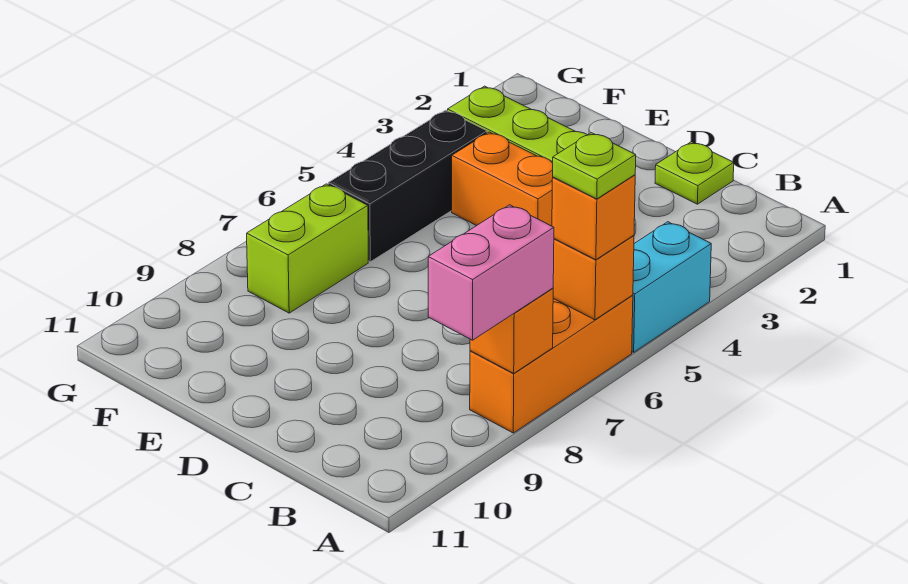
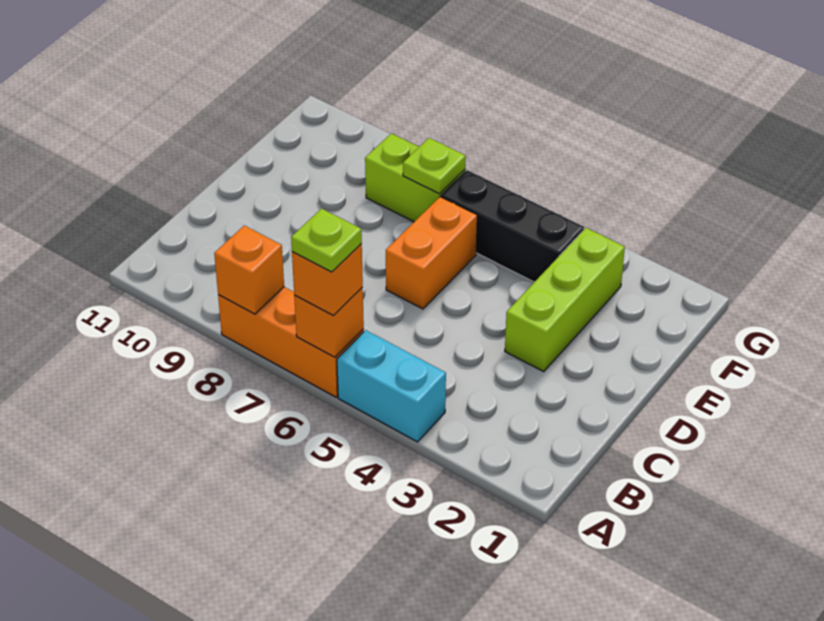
pink brick A8:A9 level 3 -> none
lime plate C1 level 1 -> lime plate F7 level 2
orange brick D4:E4 level 1 -> orange brick D6:E6 level 1

